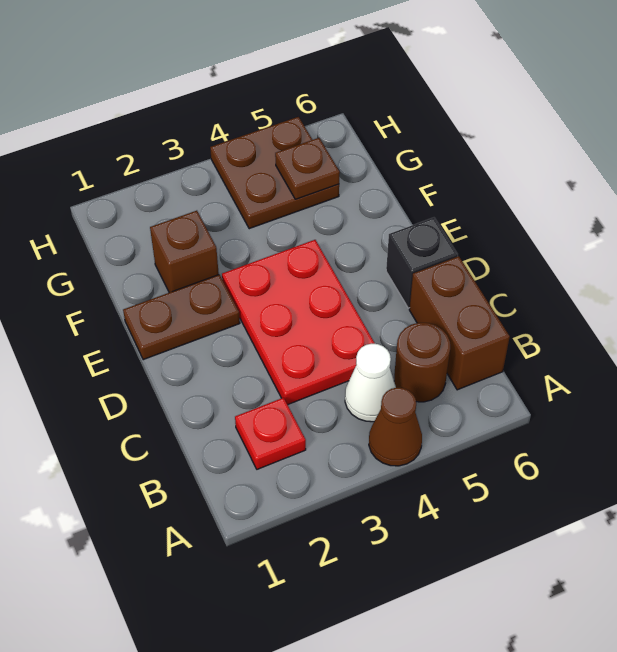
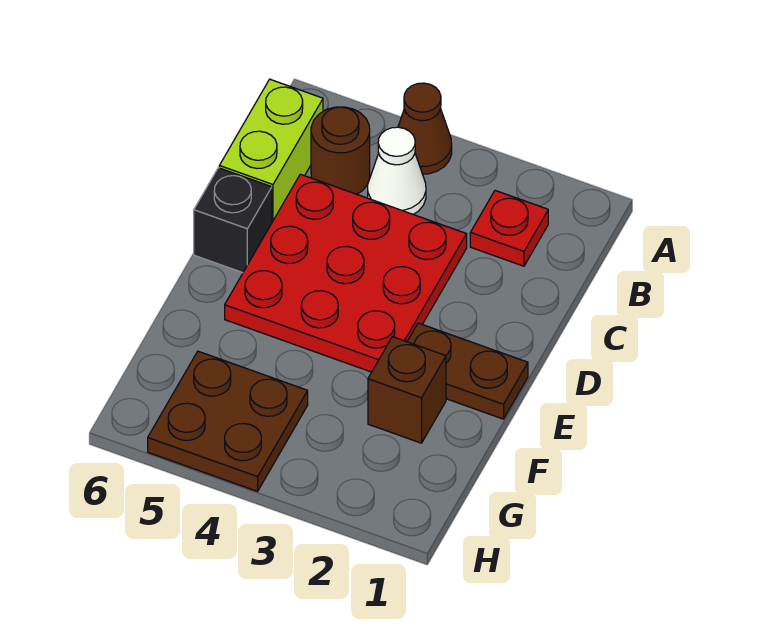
brown brick B6:C6 level 1 -> lime brick B6:C6 level 1
red plate C3:E4 level 1 -> red plate C3:E5 level 1
brown plate G5 level 2 -> none

